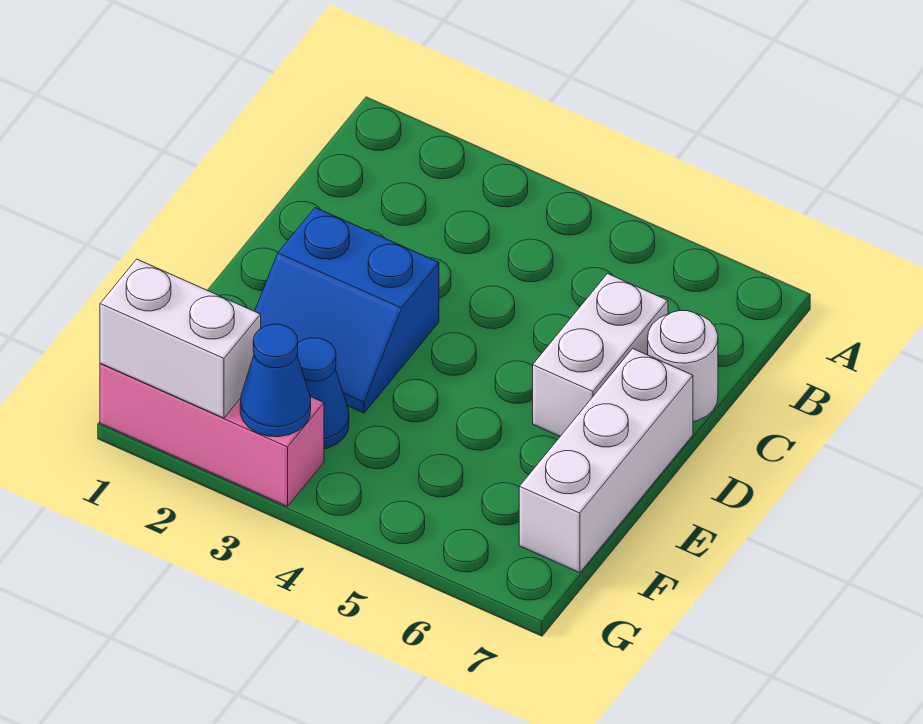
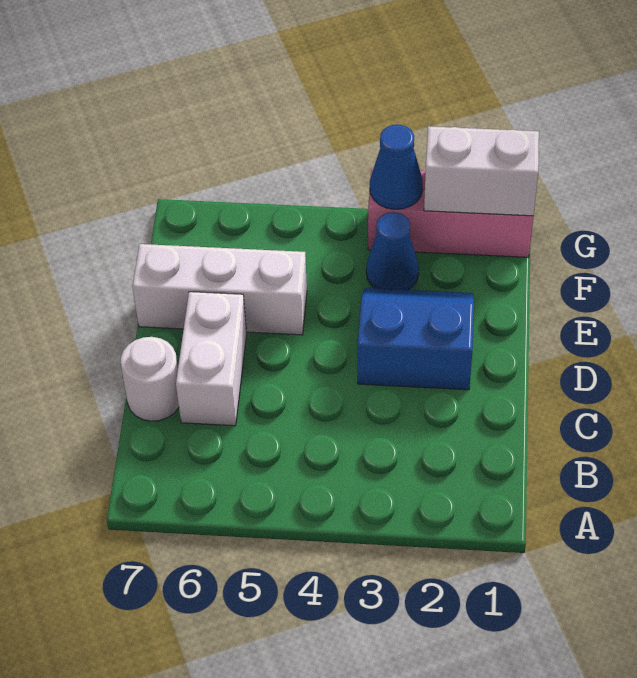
white brick D7:F7 level 1 -> white brick E5:E7 level 1

